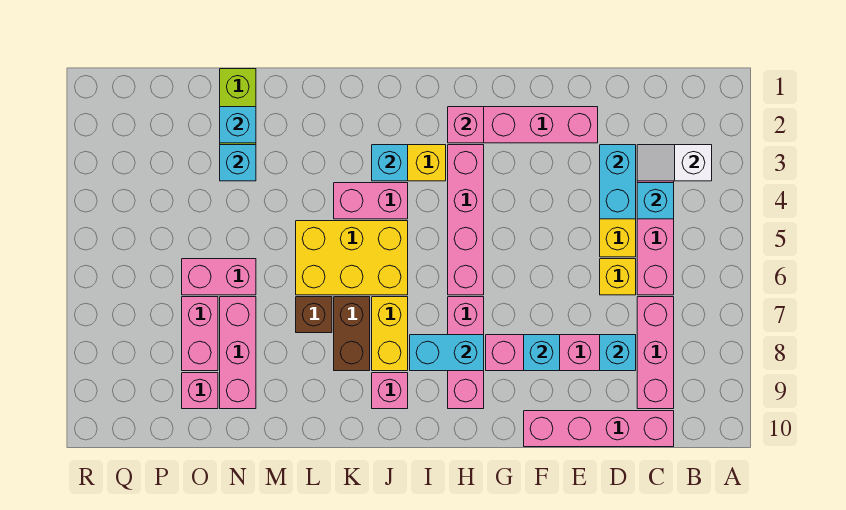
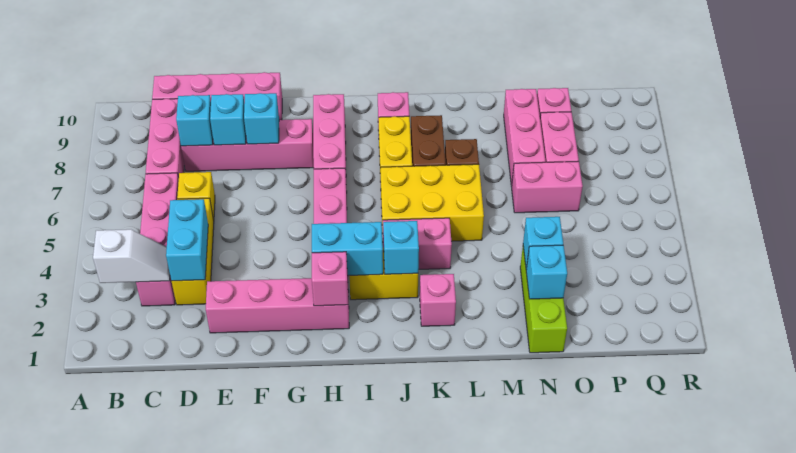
cyan brick C4 level 2 -> cyan brick E8 level 2
cyan brick H8:I8 level 2 -> cyan brick H3:I3 level 2
none -> pink brick K2 level 1

